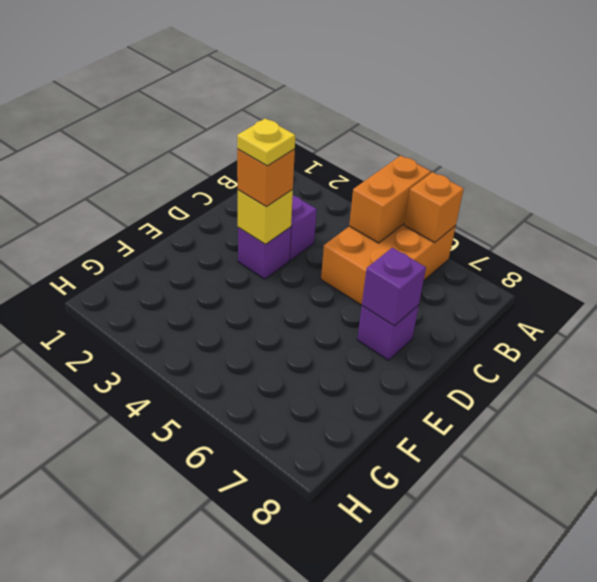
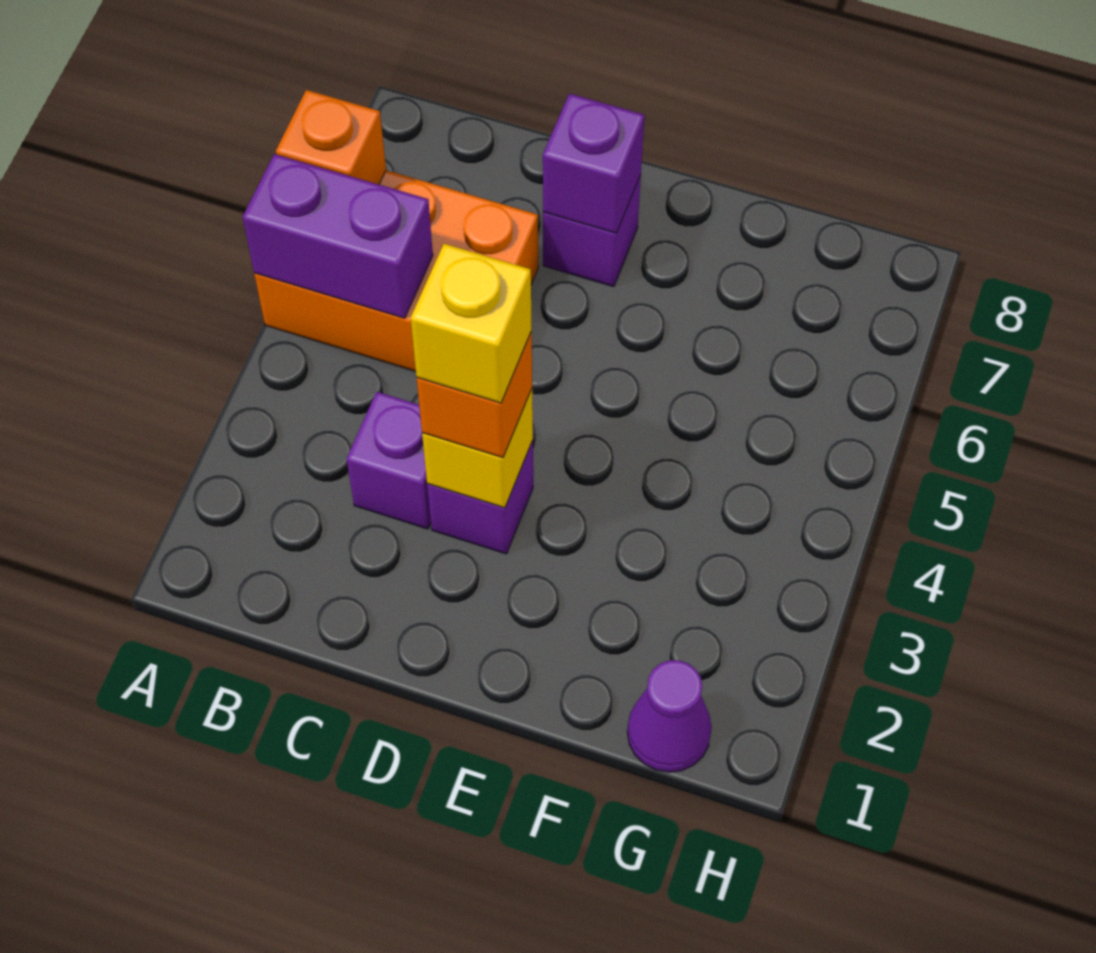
orange brick A5:B5 level 2 -> purple brick A5:B5 level 2
yellow plate D3 level 4 -> yellow brick D3 level 4
none -> purple cone G1 level 1

